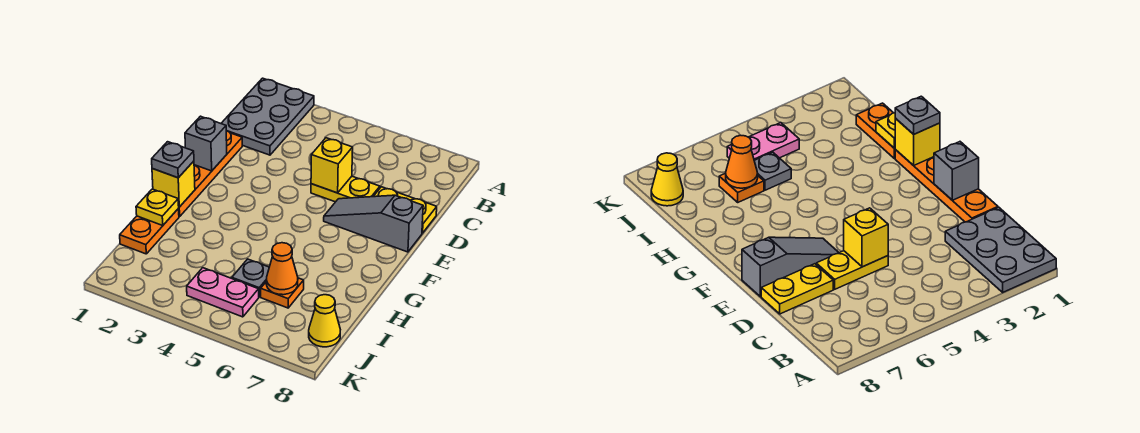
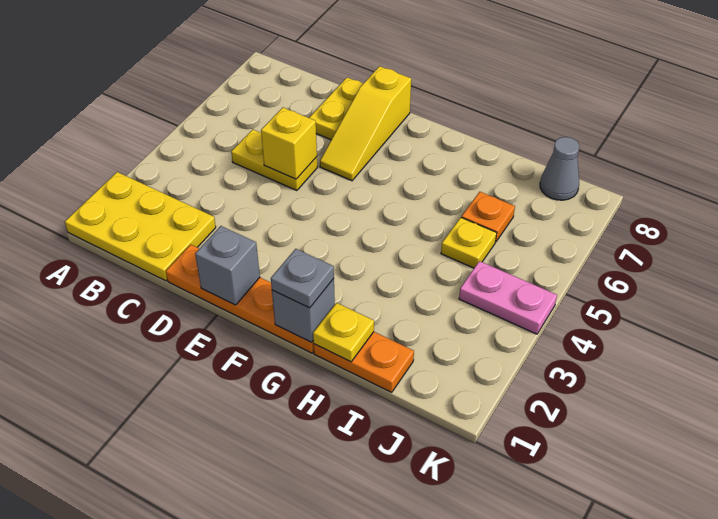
grey plate A1:C2 level 1 -> yellow plate A1:C2 level 1
yellow plate D5:D6 level 1 -> yellow plate C5:D5 level 1
grey slope E6:E8 level 1 top 8 -> yellow slope E6:E8 level 1 top 8
yellow brick G1 level 2 -> grey brick G1 level 2
grey plate I5 level 1 -> yellow plate I5 level 1
orange cone I6 level 2 -> none
pink plate J4:J5 level 1 -> pink plate J4:K4 level 1
yellow cone J8 level 1 -> grey cone J8 level 1

